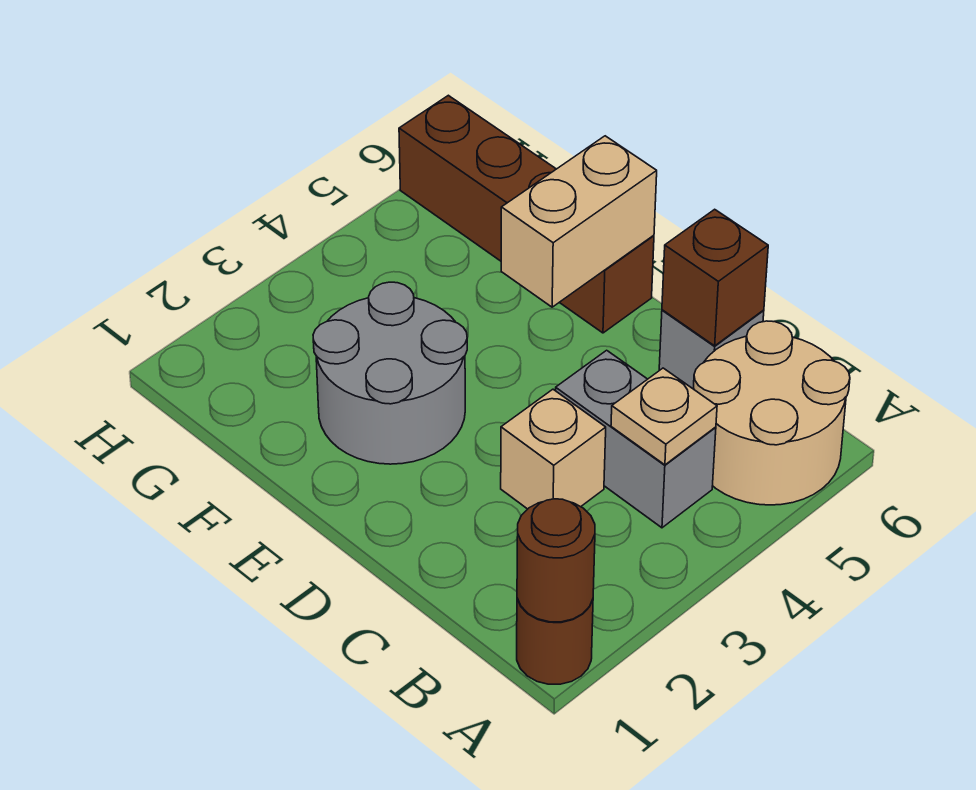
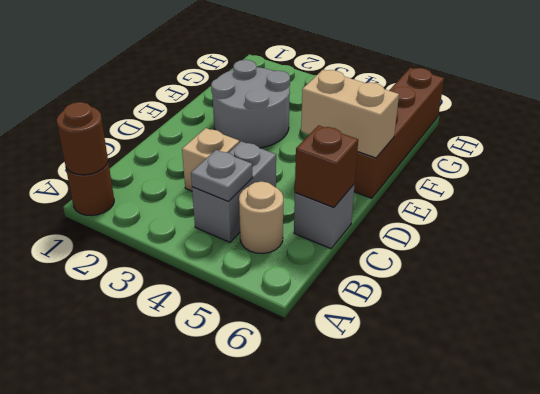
tan round brick A5:B6 level 1 -> tan round brick B5 level 1
tan plate B4 level 2 -> grey plate B4 level 2

